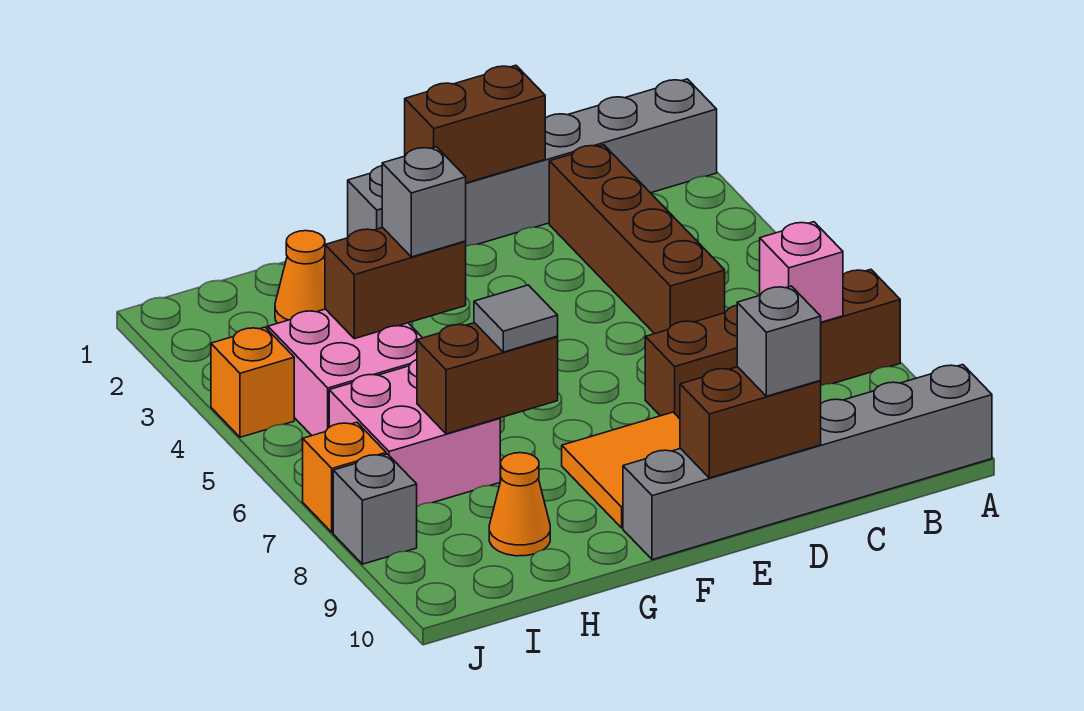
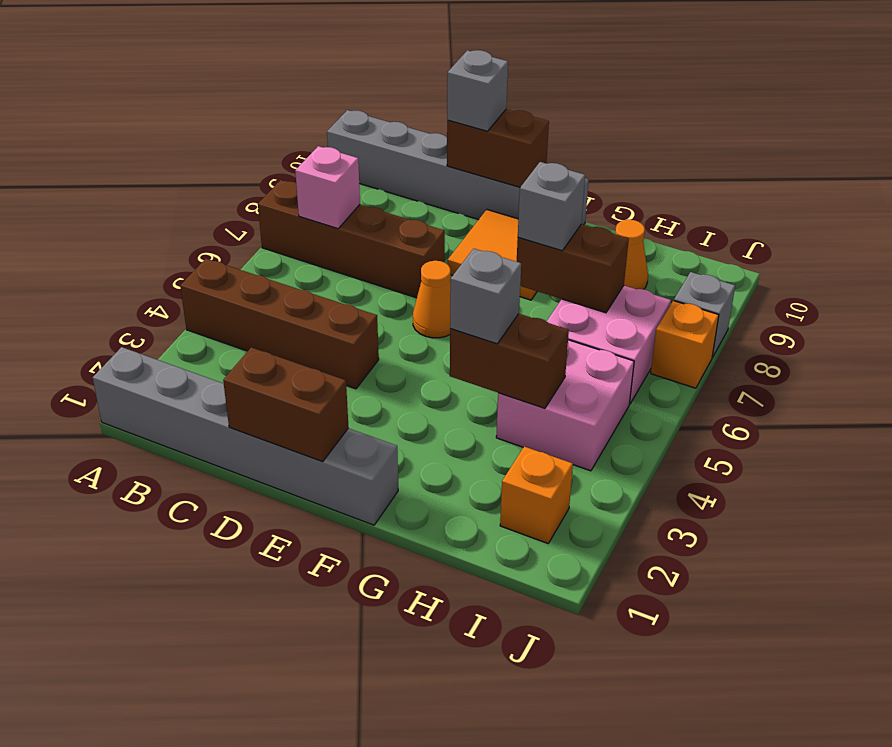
brown brick C2:C5 level 1 -> brown brick A4:D4 level 1
grey tile G7 level 3 -> grey brick G7 level 3
orange cone H2 level 1 -> orange cone E6 level 1
orange brick J4 level 1 -> orange brick I2 level 1

